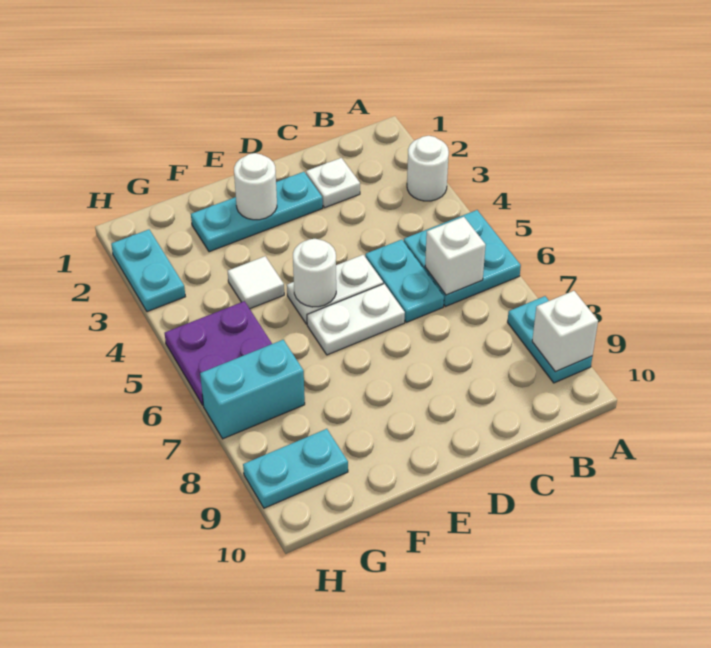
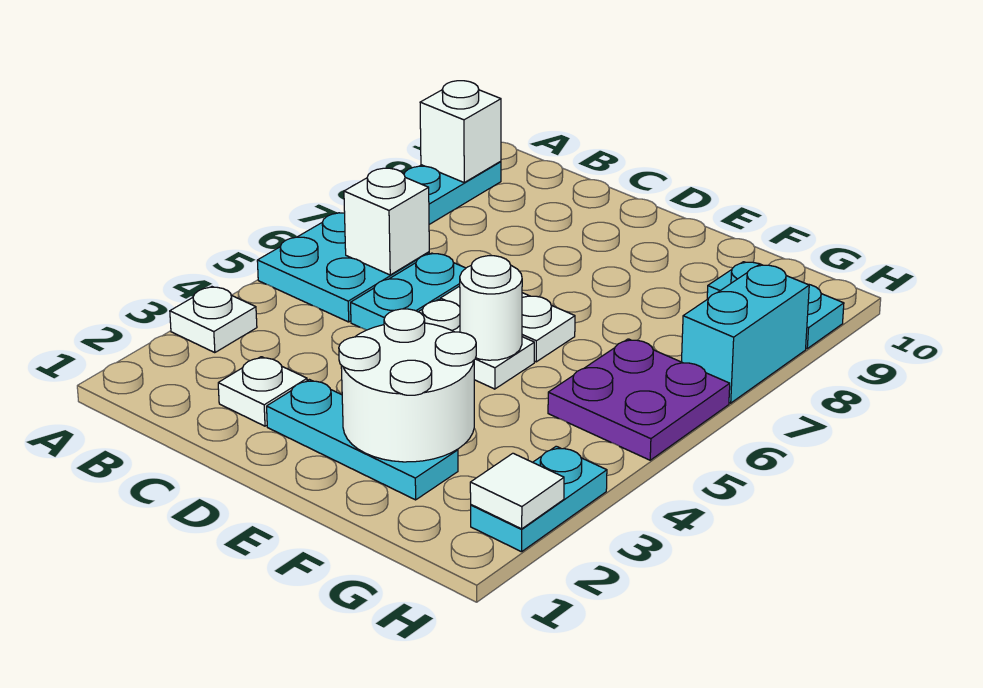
white round brick A3 level 1 -> white plate A3 level 1
white round brick E2 level 2 -> white round brick E2:F3 level 2
white tile F4 level 1 -> white tile H2 level 2
cyan brick G7:H7 level 1 -> cyan brick H7:H8 level 1

